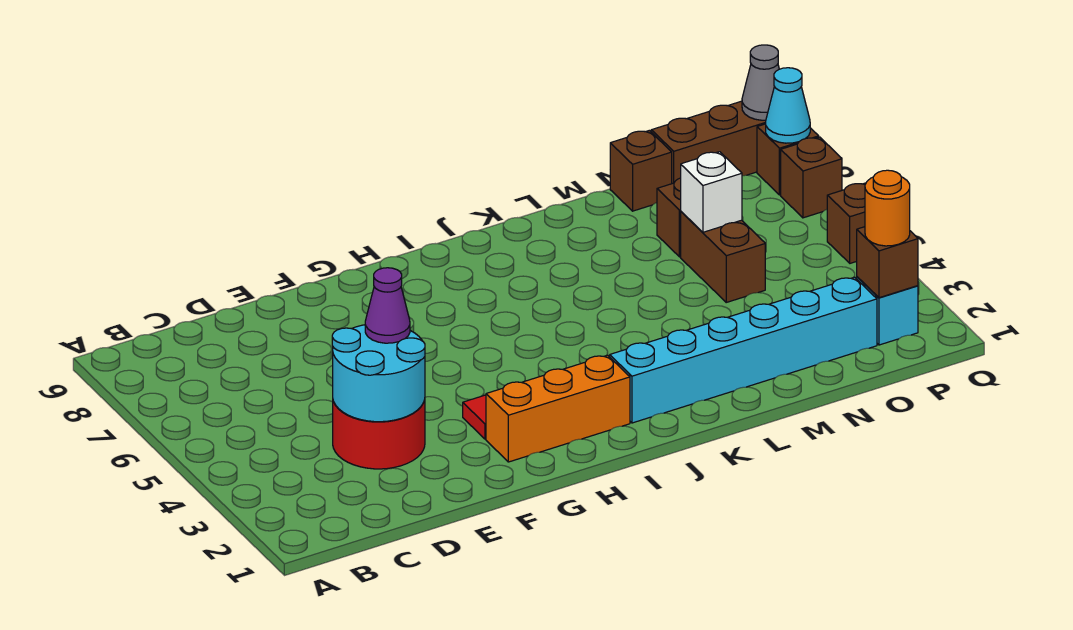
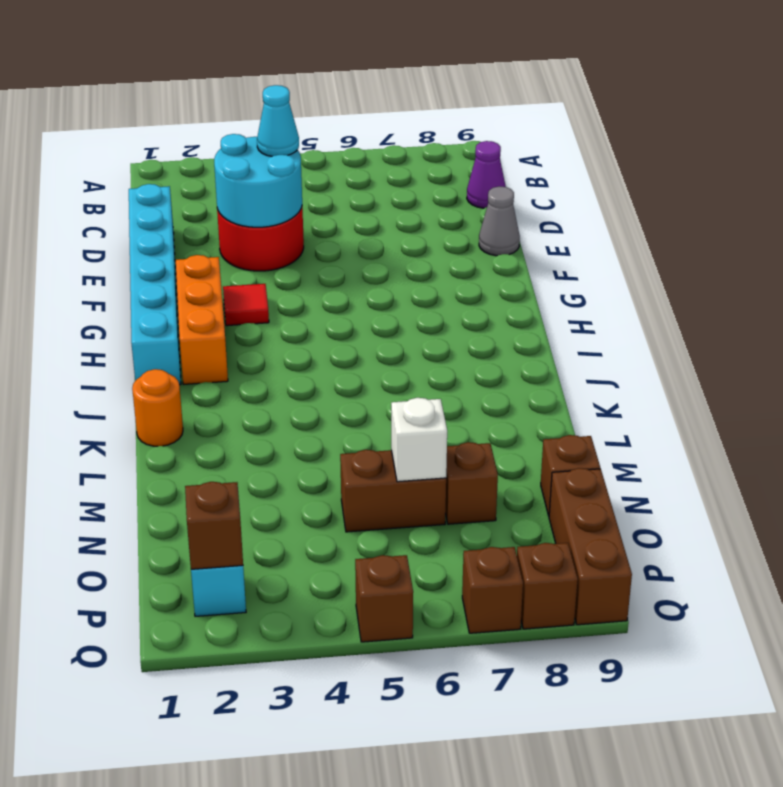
purple cone E4 level 3 -> purple cone C9 level 1
cyan brick J2:O2 level 1 -> cyan brick D1:I1 level 1
orange round brick P2 level 3 -> orange round brick K1 level 1
cyan cone Q8 level 2 -> cyan cone D4 level 3
grey cone Q9 level 2 -> grey cone E9 level 1

